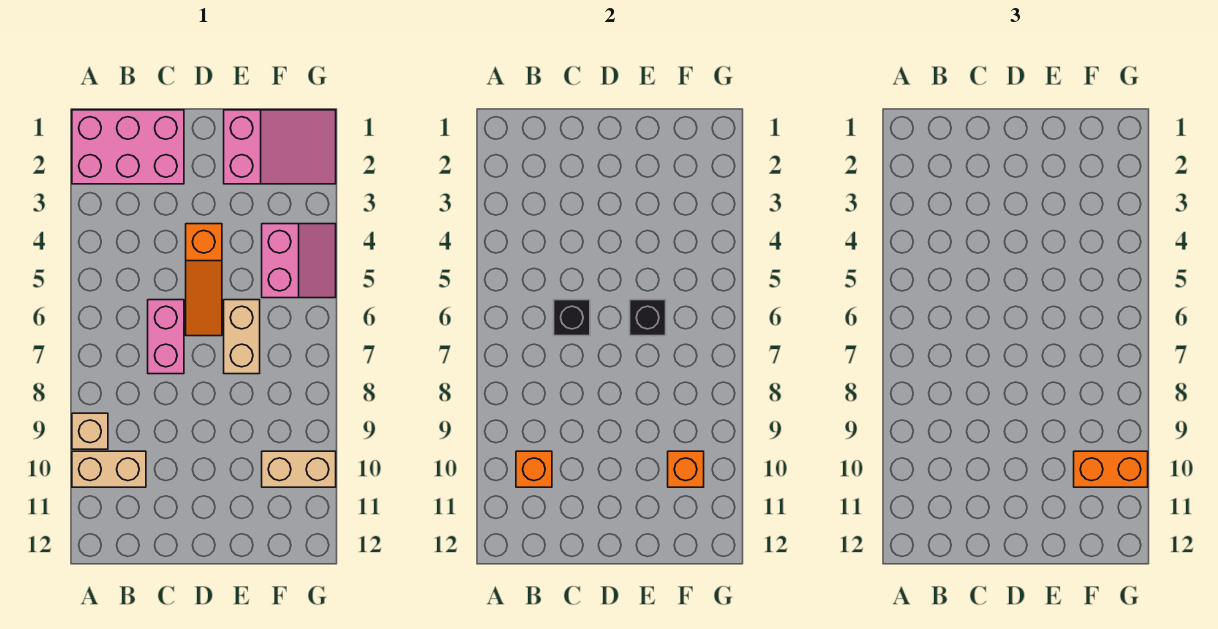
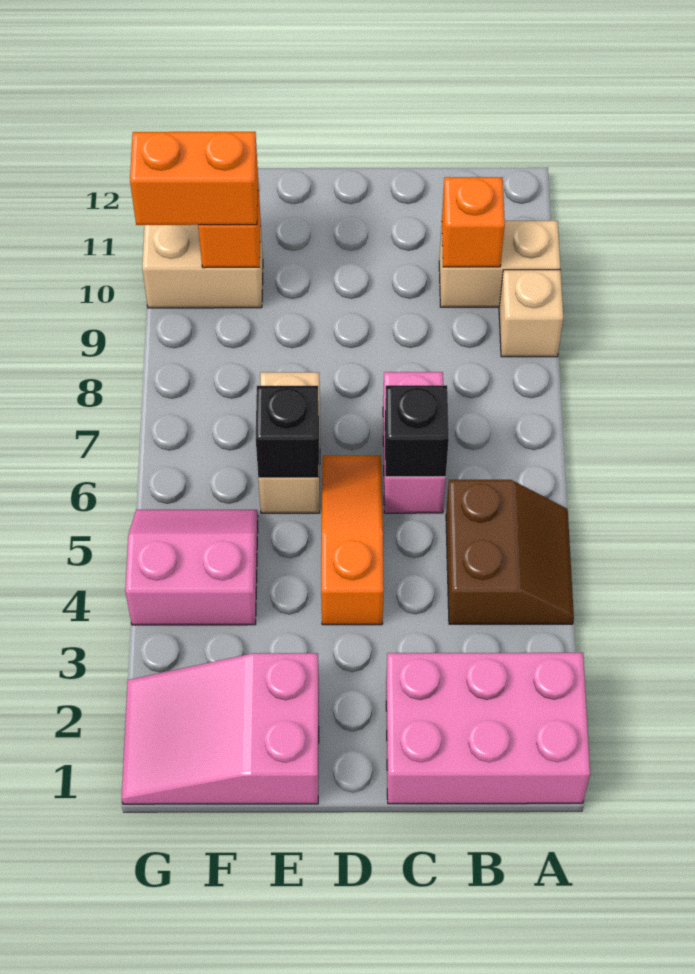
none -> brown slope A4:B5 level 1 top B
pink slope F4:G5 level 1 top F -> pink slope F4:G5 level 1 top 4

